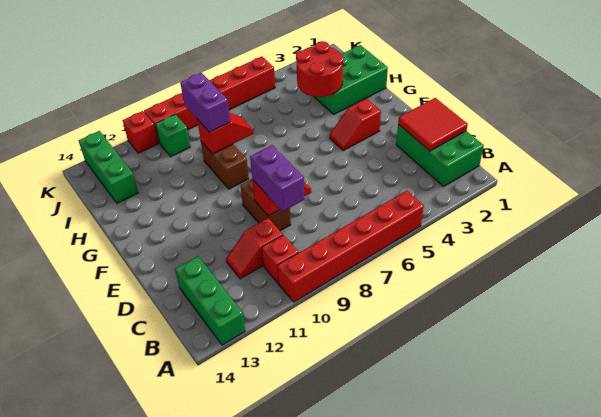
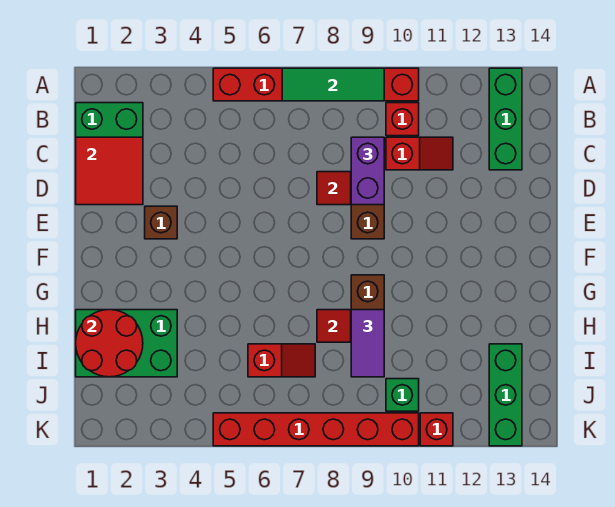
none -> green tile A7:A9 level 2
none -> brown brick E3 level 1
red slope F3:F4 level 1 top 3 -> red slope I6:I7 level 1 top 6
red round brick H3:I4 level 2 -> red round brick H1:I2 level 2
purple brick H9:I9 level 3 -> purple tile H9:I9 level 3

